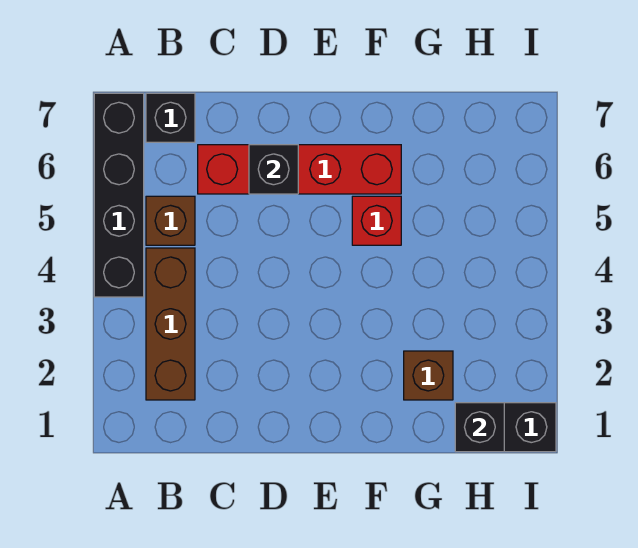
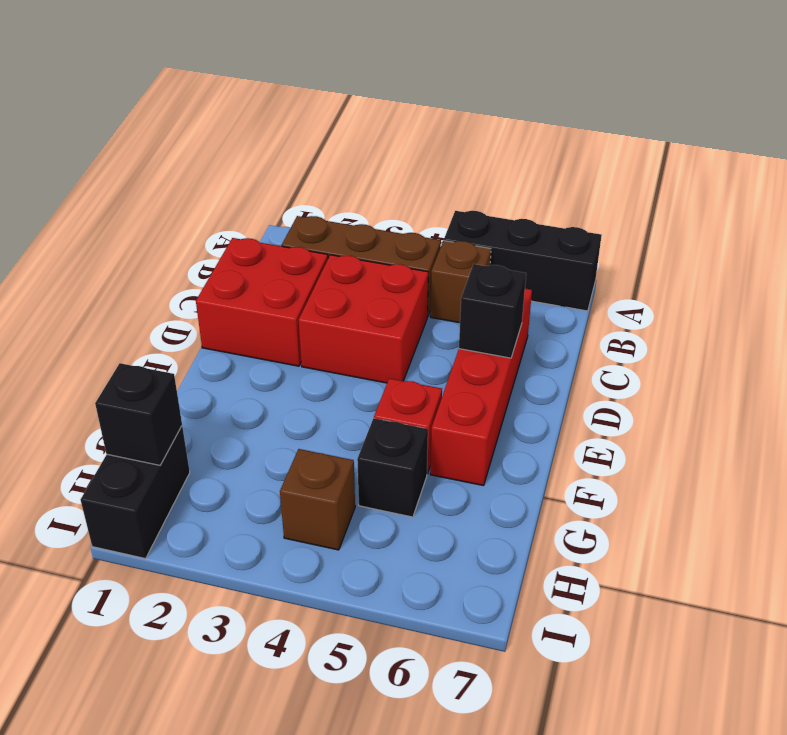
black brick A4:A7 level 1 -> black brick A5:A7 level 1
black brick B7 level 1 -> black brick G5 level 1
none -> red brick C1:D2 level 1
none -> red brick C3:D4 level 1
brown brick G2 level 1 -> brown brick H4 level 1

